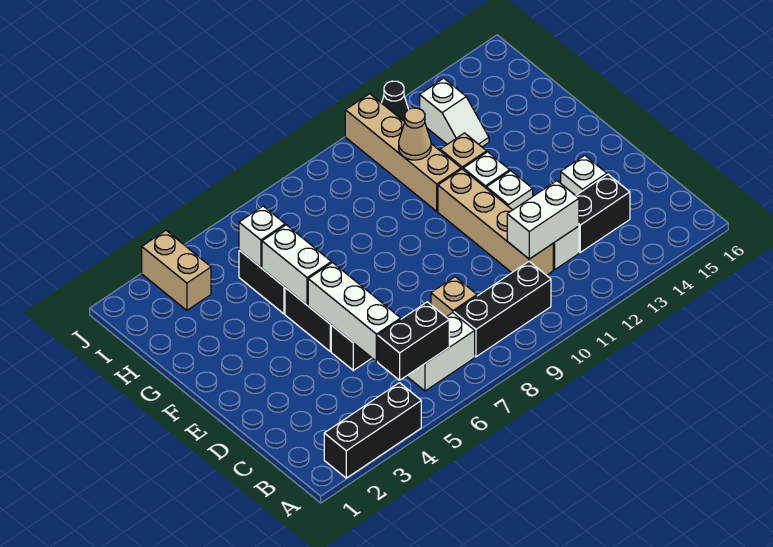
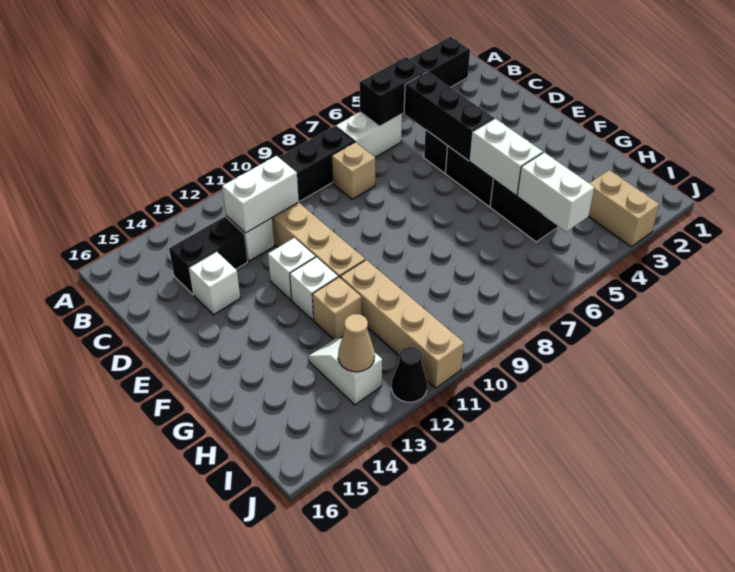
white brick C5:E5 level 2 -> black brick C5:E5 level 2
white brick H5 level 2 -> white brick H5:I5 level 2
tan cone H11 level 2 -> tan cone I13 level 2

